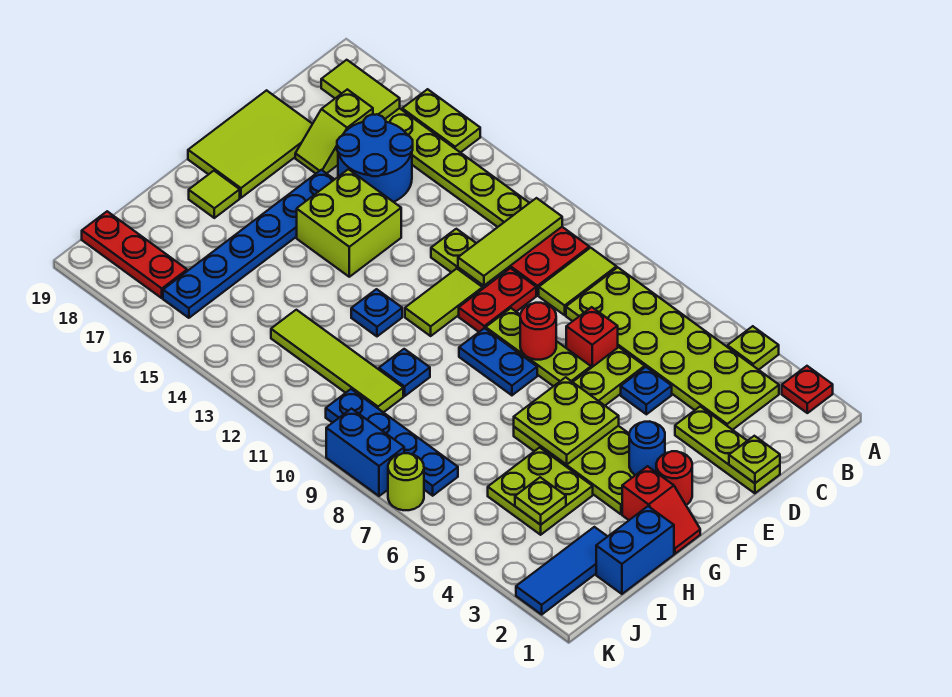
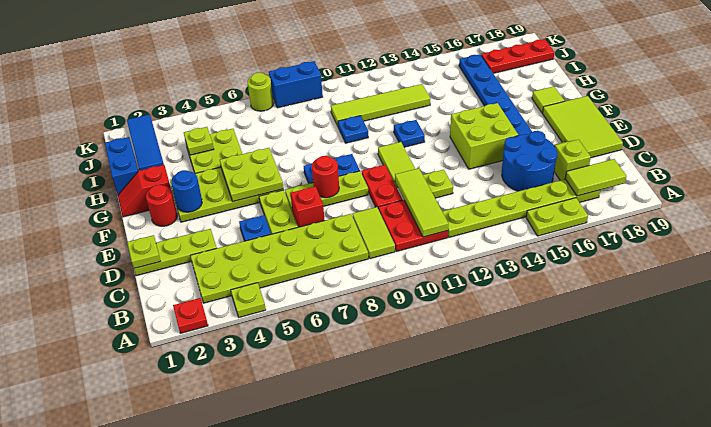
blue plate J7:J10 level 1 -> none

